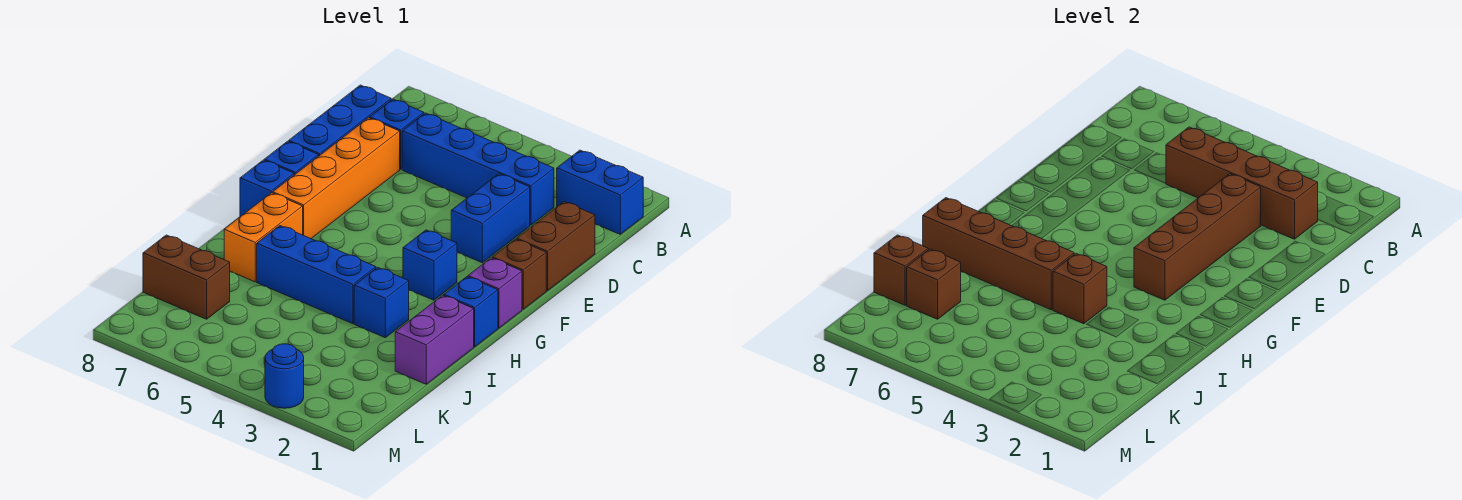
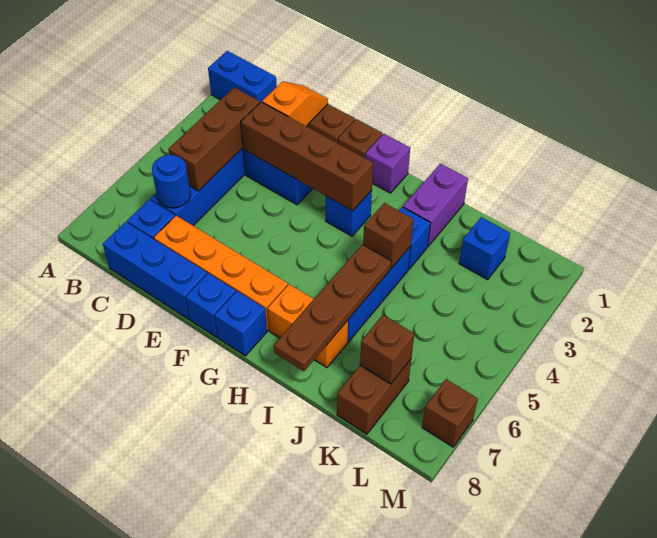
blue brick B1:B2 level 1 -> blue brick A1:B1 level 1
brown brick C2:C5 level 2 -> brown brick C3:C5 level 2
none -> orange slope D1:D2 level 2 top 2
blue brick H1 level 1 -> blue brick K2 level 1
purple brick I1:J1 level 1 -> purple brick I1:I2 level 1
brown brick I5:I8 level 2 -> brown plate I5:I8 level 2
brown brick K8 level 2 -> brown brick M7 level 1
blue round brick M3 level 1 -> blue round brick C6 level 2

